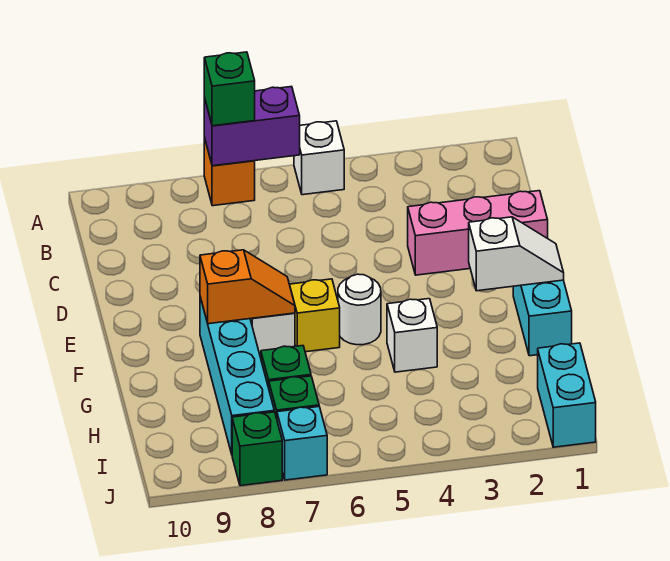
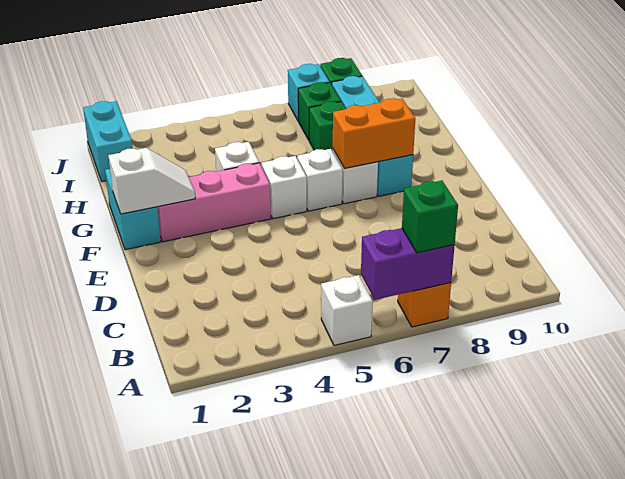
pink brick D1:D3 level 1 -> pink brick F2:F4 level 1
white slope F1:F2 level 2 top 2 -> white slope F1:F2 level 2 top 1
white round brick F5 level 1 -> white brick F5 level 1
yellow brick F6 level 1 -> white brick F6 level 1
orange slope F7:F8 level 2 top 8 -> orange brick F7:F8 level 2

